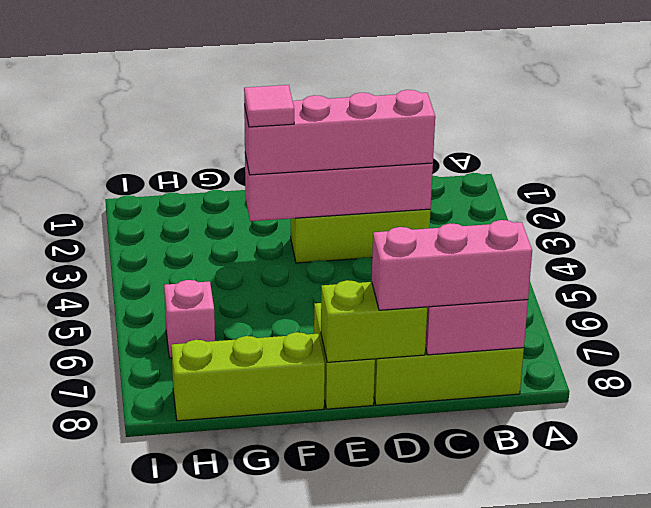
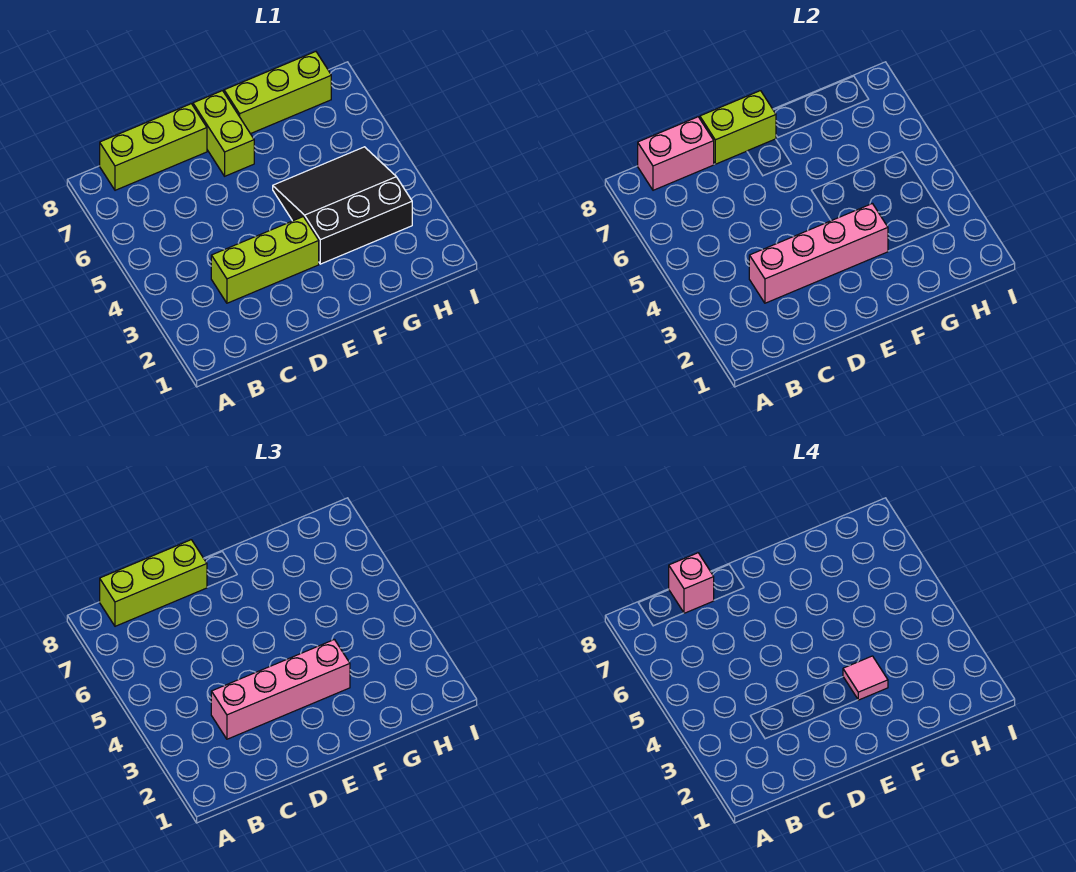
pink brick B8:D8 level 3 -> lime brick B8:D8 level 3
none -> black slope F3:H5 level 1 top 3
pink brick H6 level 1 -> pink brick C8 level 4

